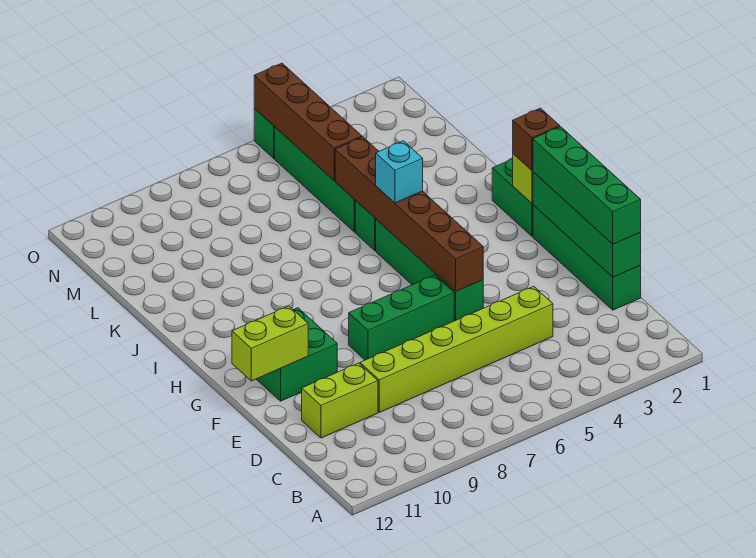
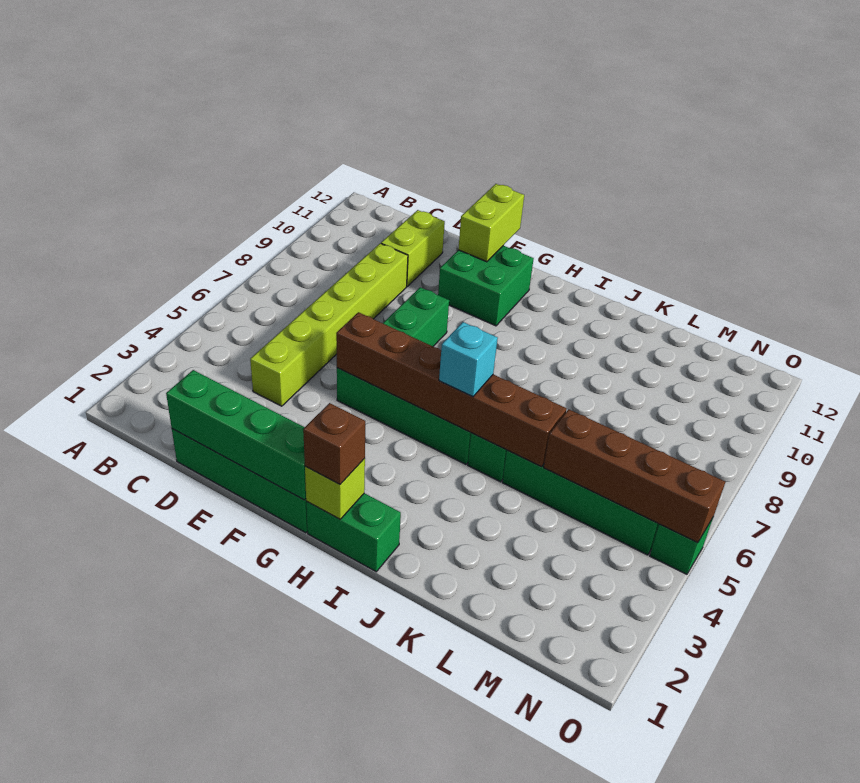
green brick D1:G1 level 3 -> none

